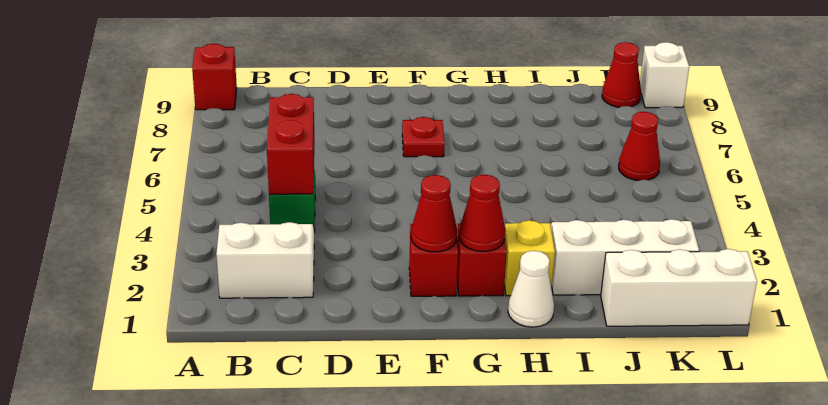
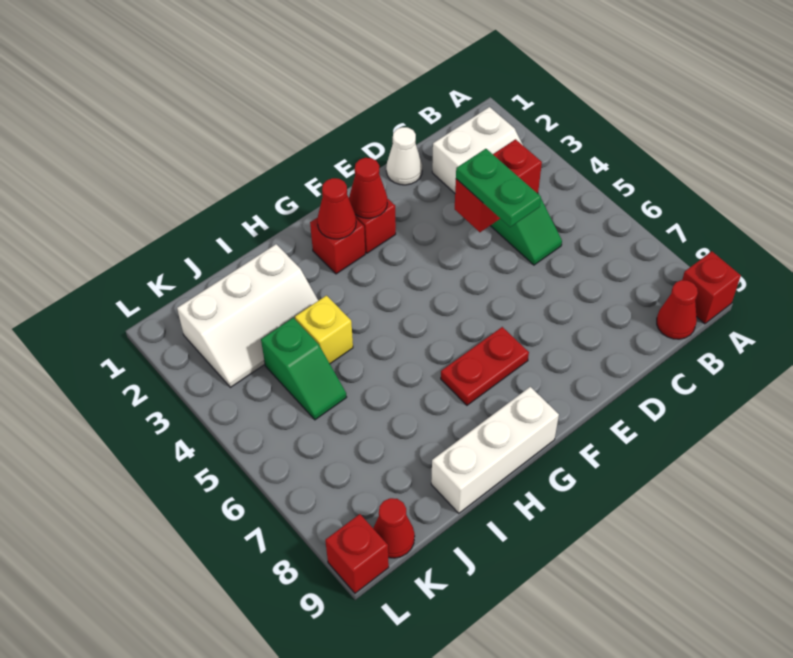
red brick C4:C5 level 2 -> red brick C4:D4 level 2
none -> green plate D4:D5 level 3
red plate F7 level 1 -> red plate F7:G7 level 1
white cone H1 level 1 -> white cone D1 level 1
yellow brick H2 level 1 -> yellow brick I4 level 1
white brick J1:L1 level 1 -> white brick G9:I9 level 1
none -> green slope J4:J5 level 1 top 4
red cone K6 level 1 -> red cone B9 level 1
white brick L9 level 1 -> red brick L9 level 1

